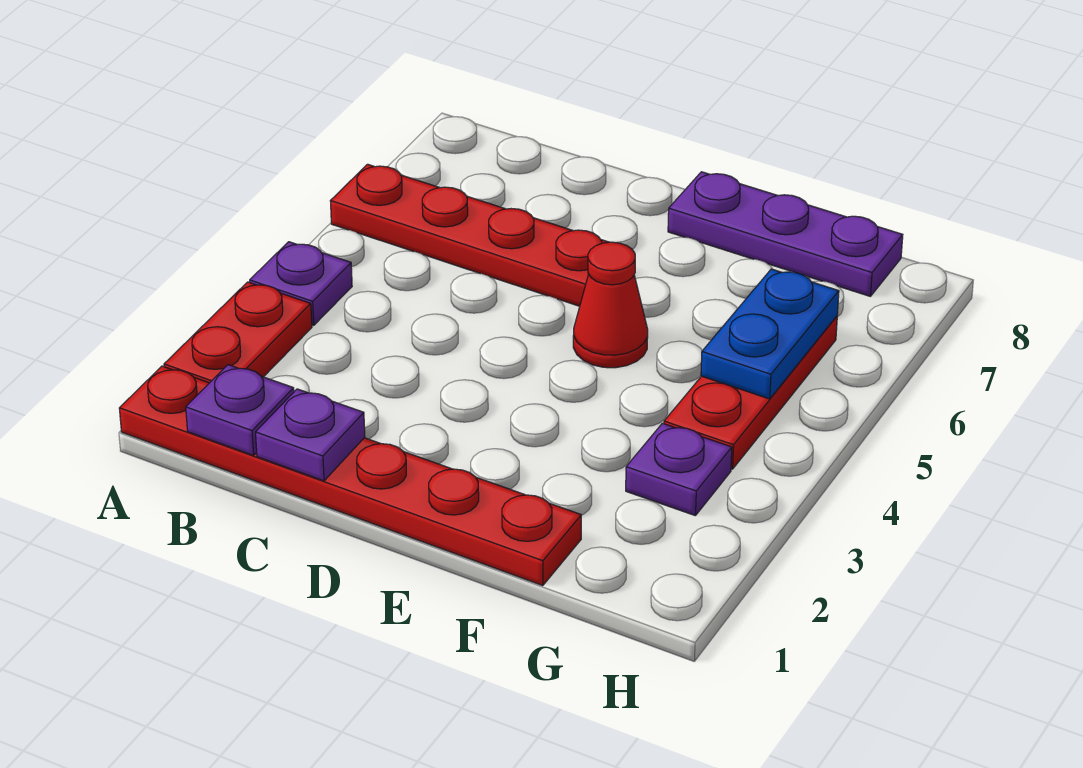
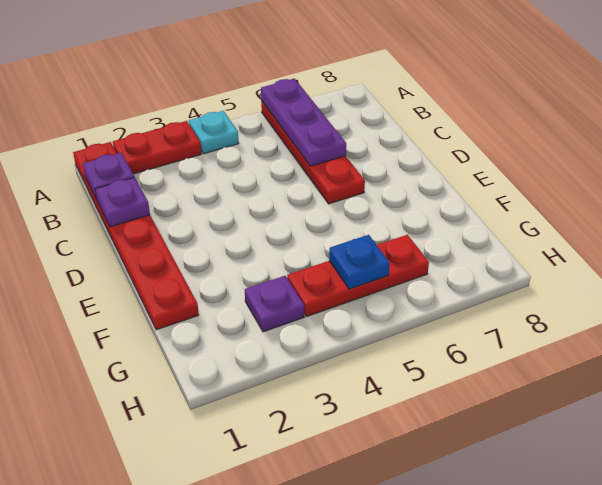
purple plate A4 level 1 -> cyan plate A4 level 1
red cone E5 level 1 -> none
purple plate E8:G8 level 1 -> purple plate A6:C6 level 2
blue plate G5:G6 level 2 -> blue plate G5 level 2

